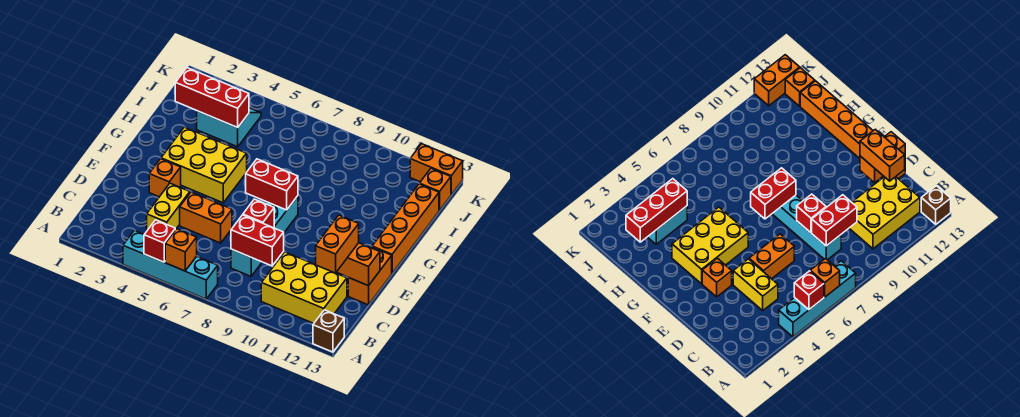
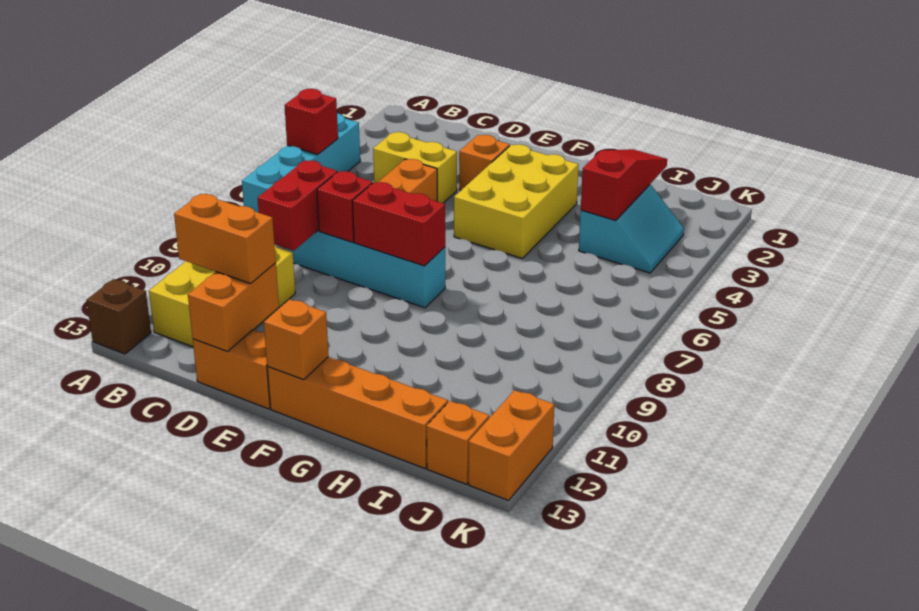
orange brick A6 level 2 -> orange brick F13 level 2
red brick F7:F8 level 2 -> red brick E8:F8 level 2
red brick I2:I4 level 2 -> red slope I2:I4 level 2 top 4

